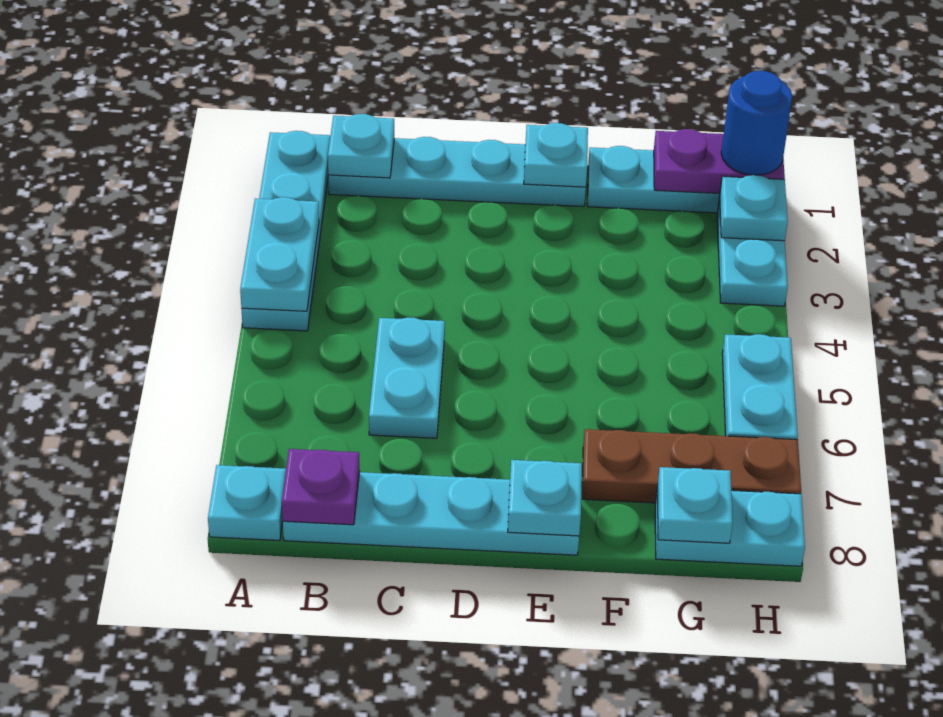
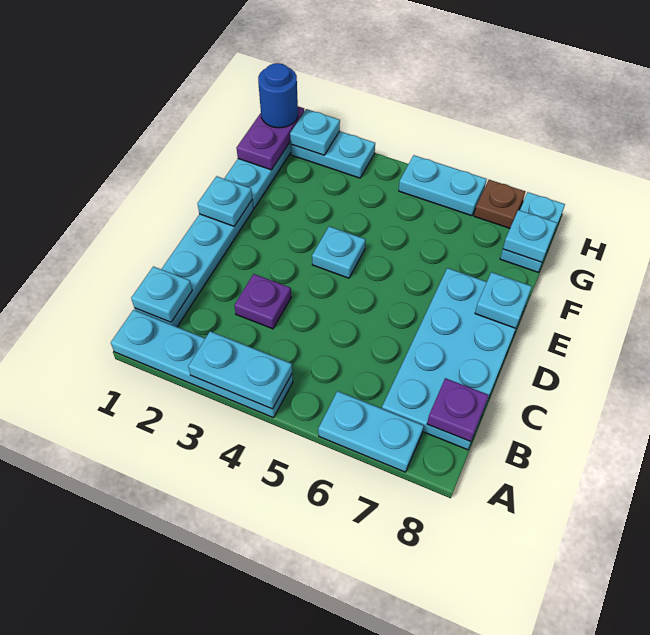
cyan plate A8 level 1 -> cyan plate E4 level 1
cyan plate B8:E8 level 1 -> cyan plate B7:E8 level 1
none -> purple plate C3 level 1
cyan plate C5:C6 level 1 -> cyan plate A6:A7 level 1
brown plate F7:H7 level 1 -> brown plate H7 level 1

